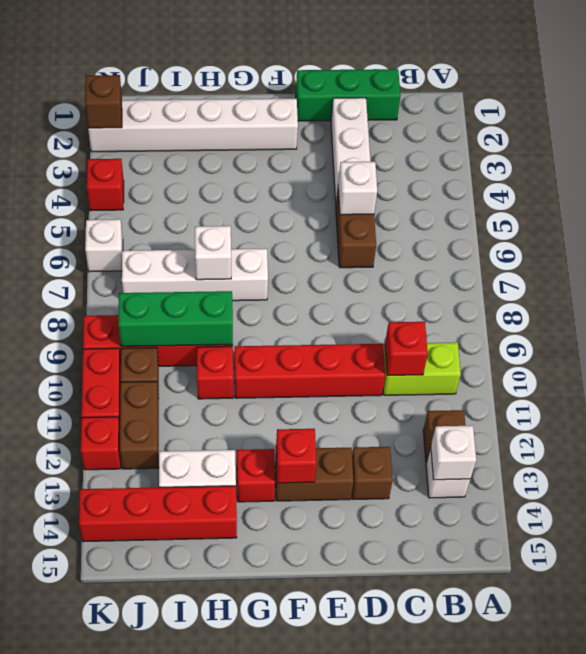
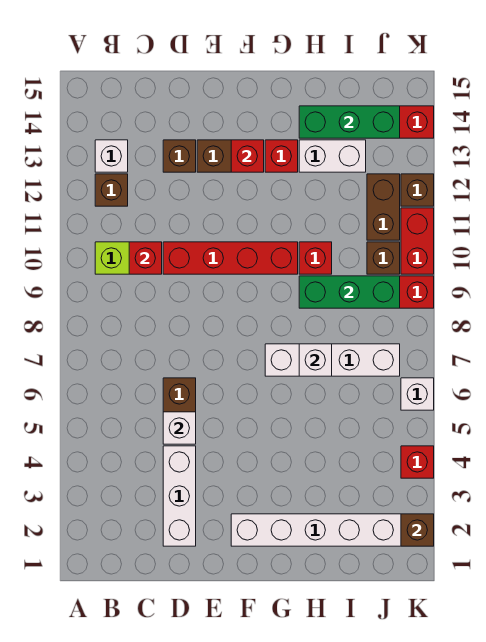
white brick B13 level 2 -> none
green brick C1:E1 level 1 -> green brick H14:J14 level 2
red brick K12 level 1 -> brown brick K12 level 1

